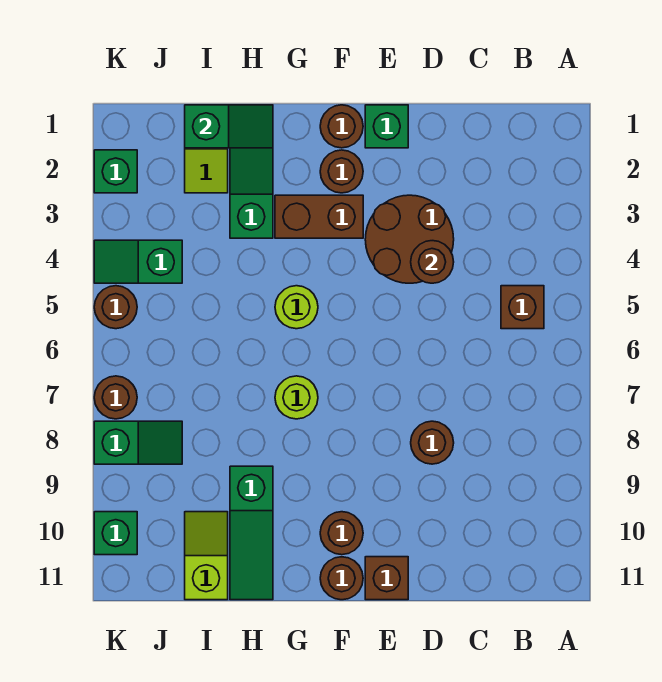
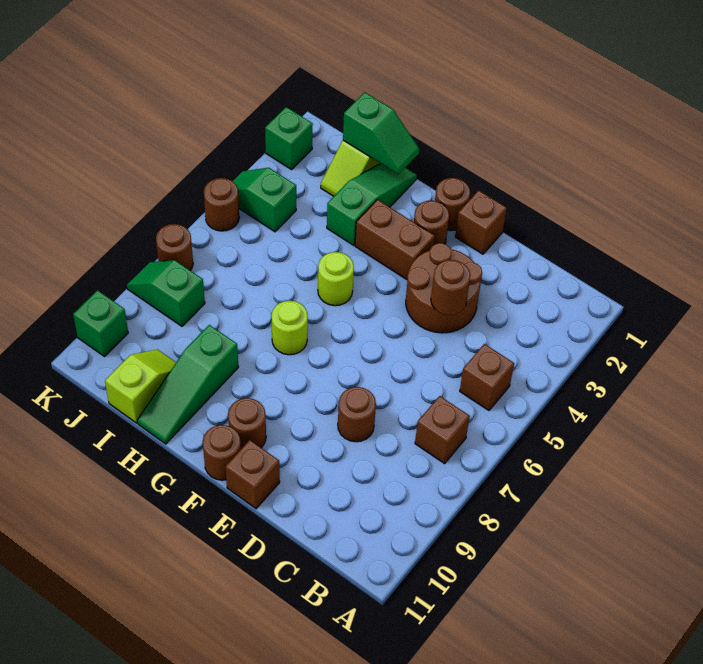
none -> brown brick B7 level 1
green brick E1 level 1 -> brown brick E1 level 1
green slope J8:K8 level 1 top K -> green slope J8:K8 level 1 top J

